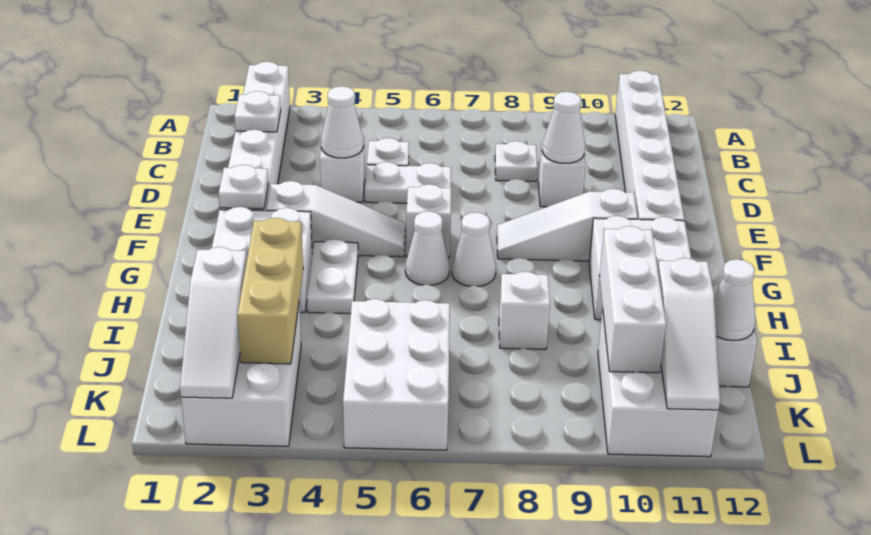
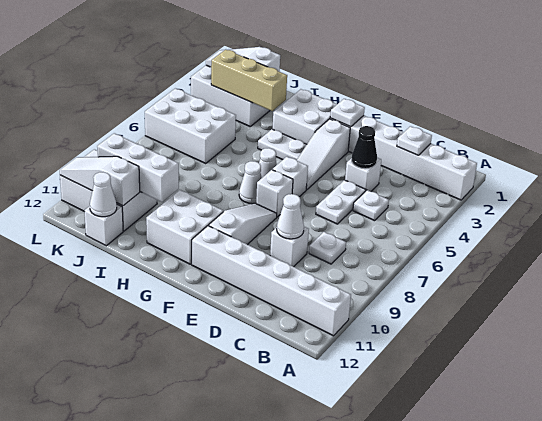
white cone D4 level 2 -> black cone D4 level 2
white brick I8 level 1 -> white brick F7 level 1

